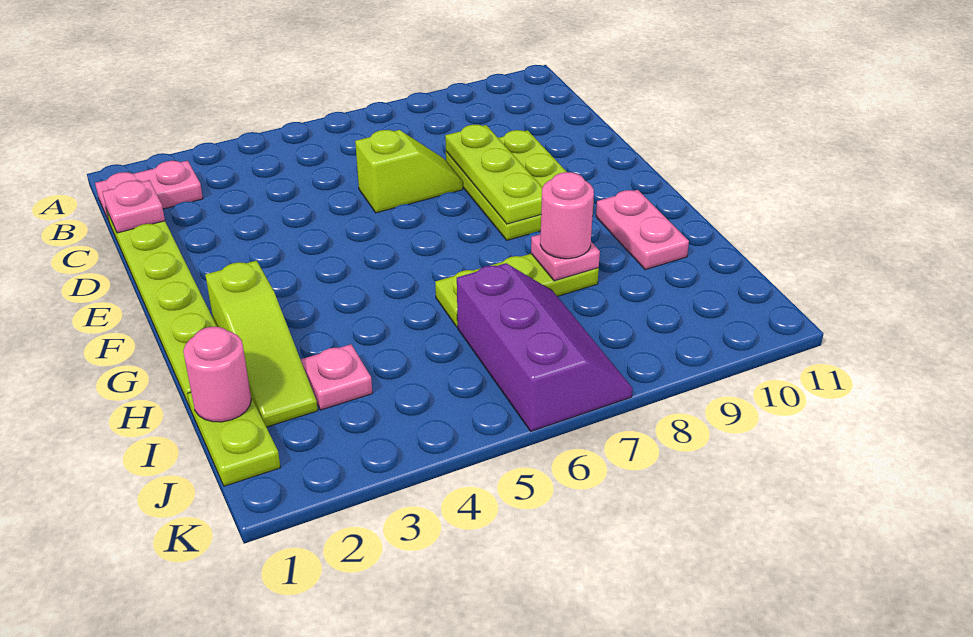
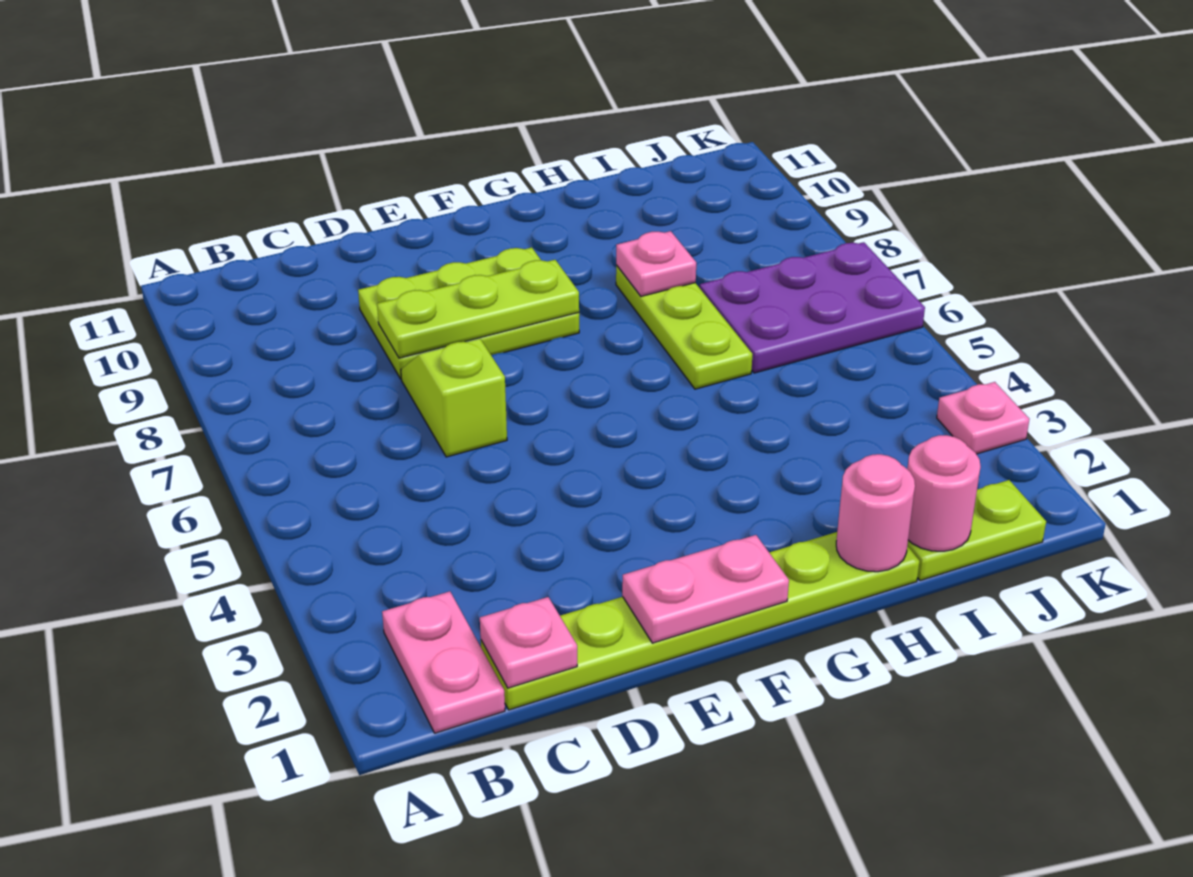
lime slope G2:I2 level 1 top G -> none
pink plate G10:H10 level 1 -> pink plate E1:F1 level 2
pink round brick H8 level 3 -> pink round brick H1 level 2
pink plate I3 level 1 -> pink plate K3 level 1
purple slope I6:K7 level 1 top 6 -> purple plate I6:K7 level 1

